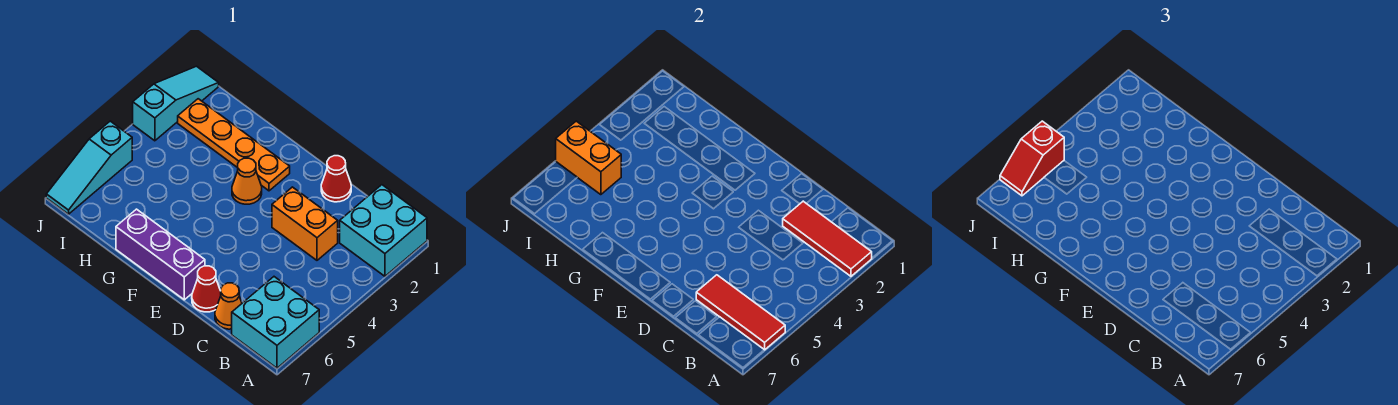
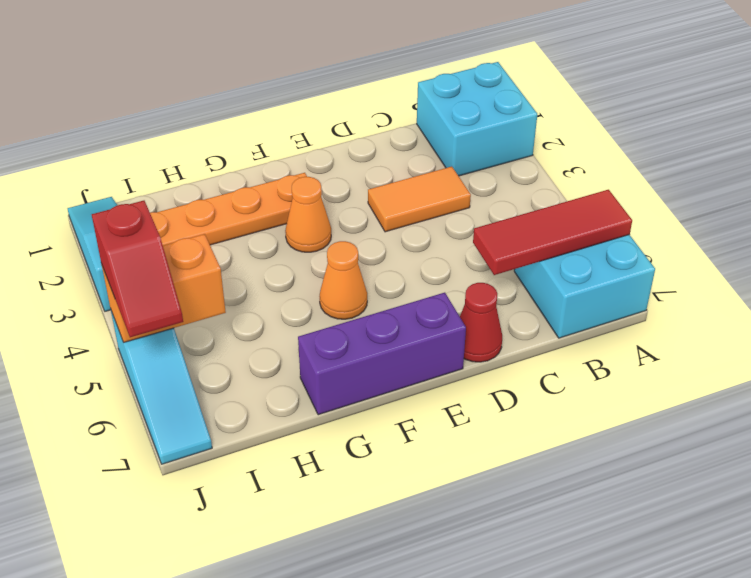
red tile A2:C2 level 2 -> none
orange brick C3:D3 level 1 -> orange tile C3:D3 level 1
orange cone C7 level 1 -> orange cone F5 level 1
red cone D1 level 1 -> none

